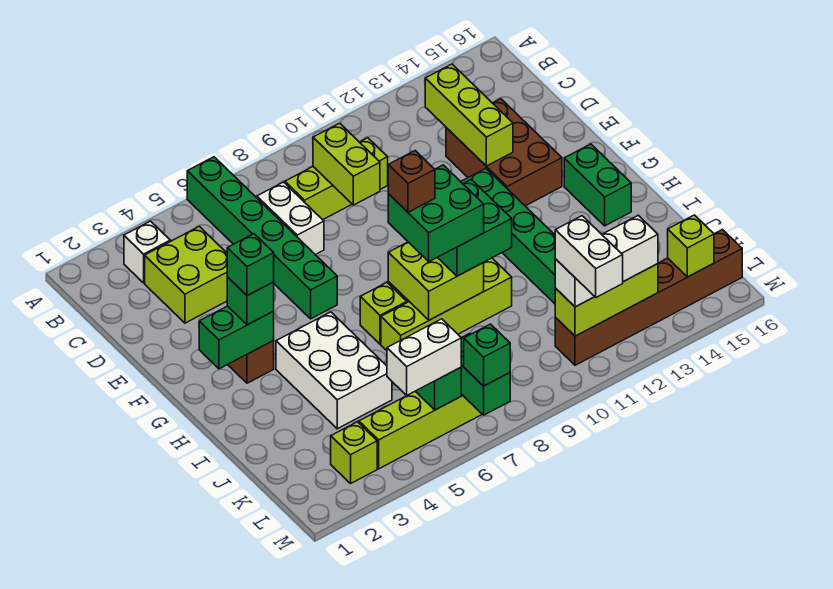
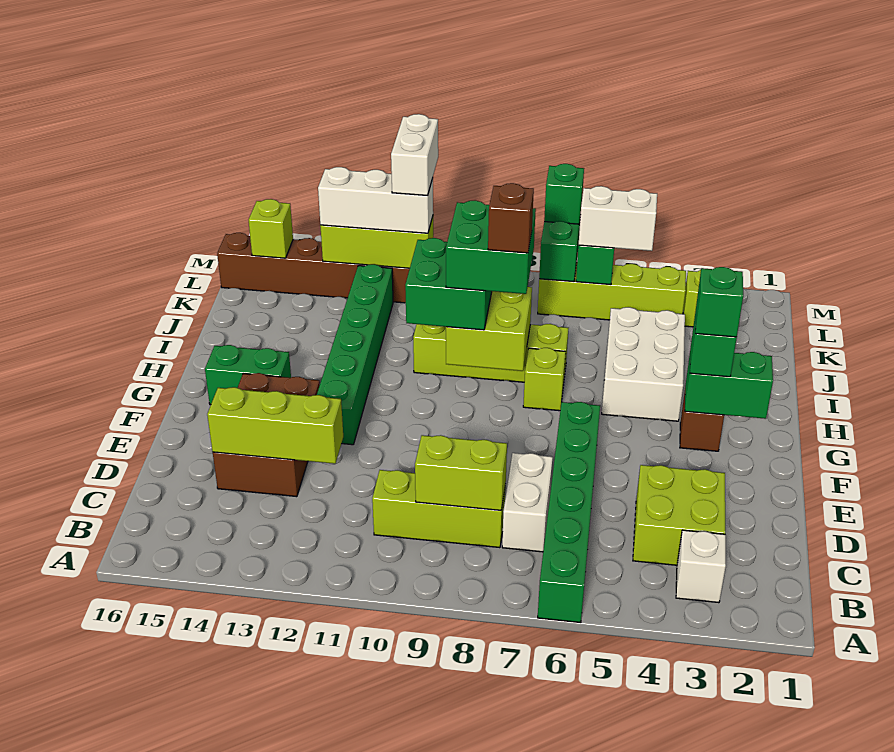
lime brick C9:D9 level 2 -> lime brick C8:C9 level 2
lime brick C13:E13 level 2 -> lime brick D12:D14 level 2
green brick G15:H15 level 1 -> green brick G14:G15 level 1

